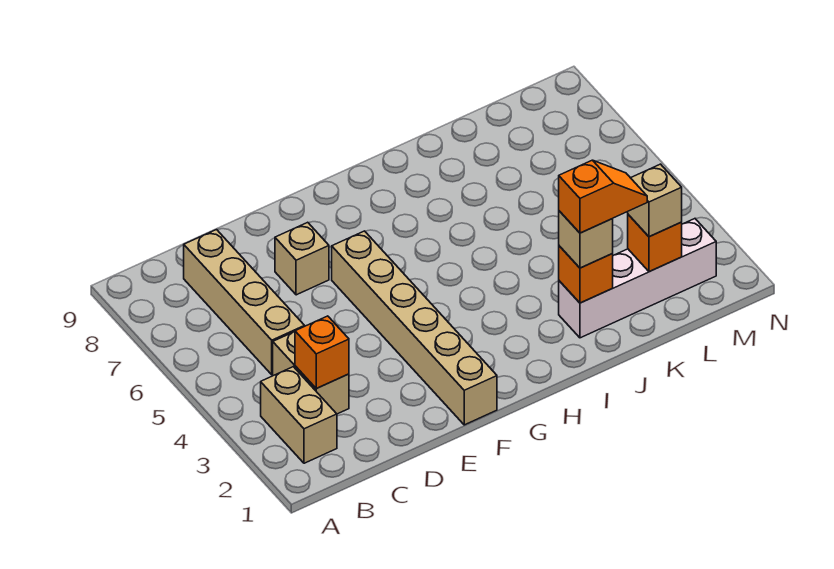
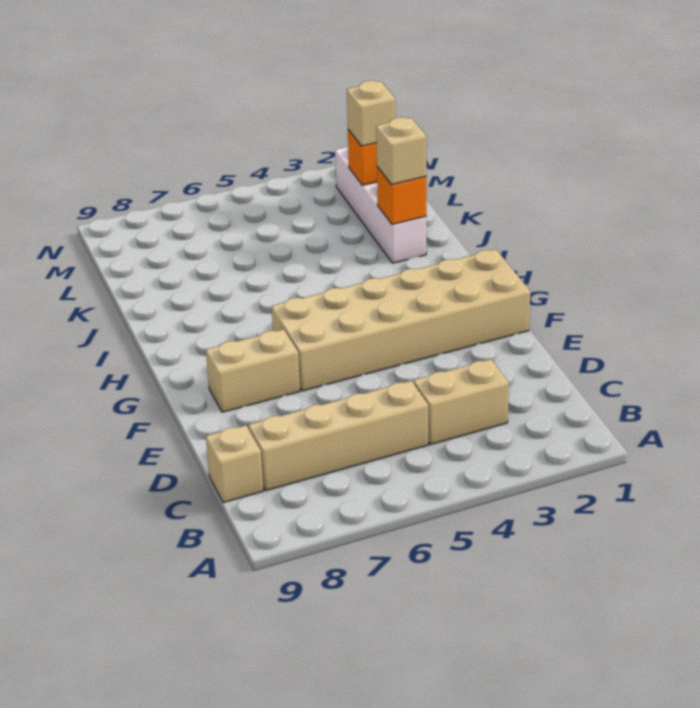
tan brick B2:B3 level 1 -> tan brick F7:F8 level 1
orange brick C3 level 2 -> none
tan brick E7 level 1 -> tan brick C9 level 1
tan brick F1:F6 level 1 -> tan brick F1:G6 level 1
orange slope J2:K2 level 4 top J -> none

